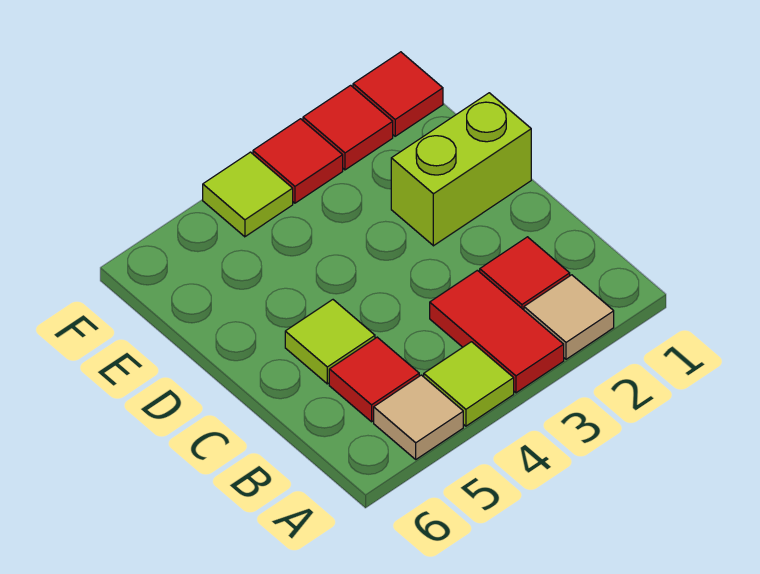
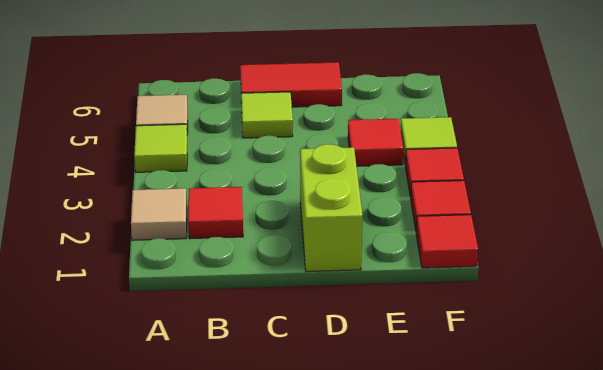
red tile A3:B3 level 1 -> red tile C6:D6 level 1
red tile B5 level 1 -> red tile E4 level 1

